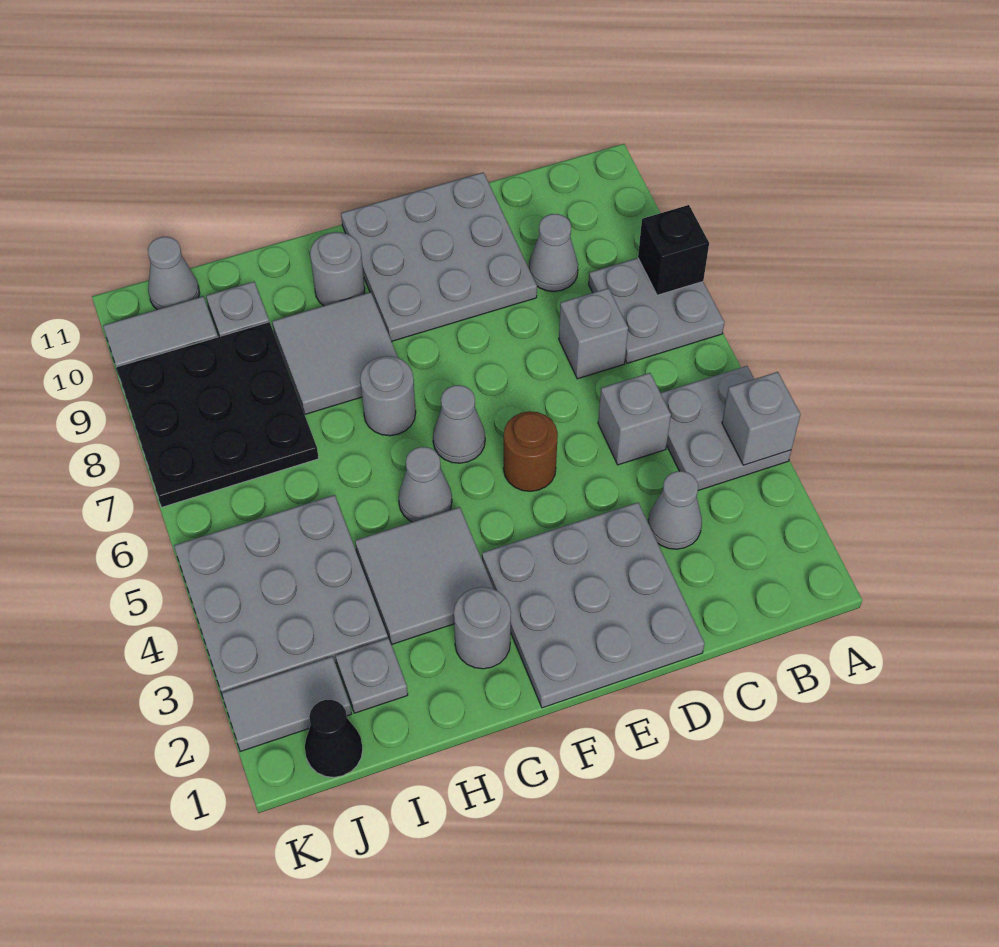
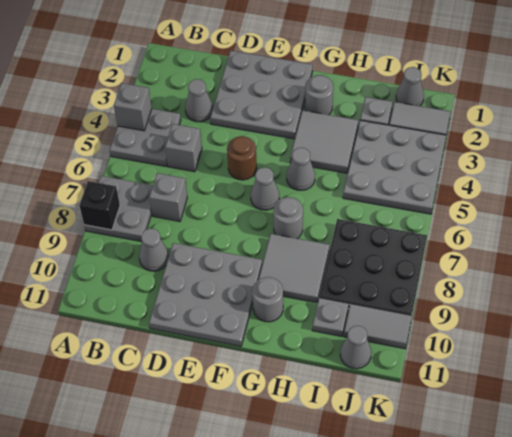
black cone J1 level 1 -> grey cone J1 level 1

